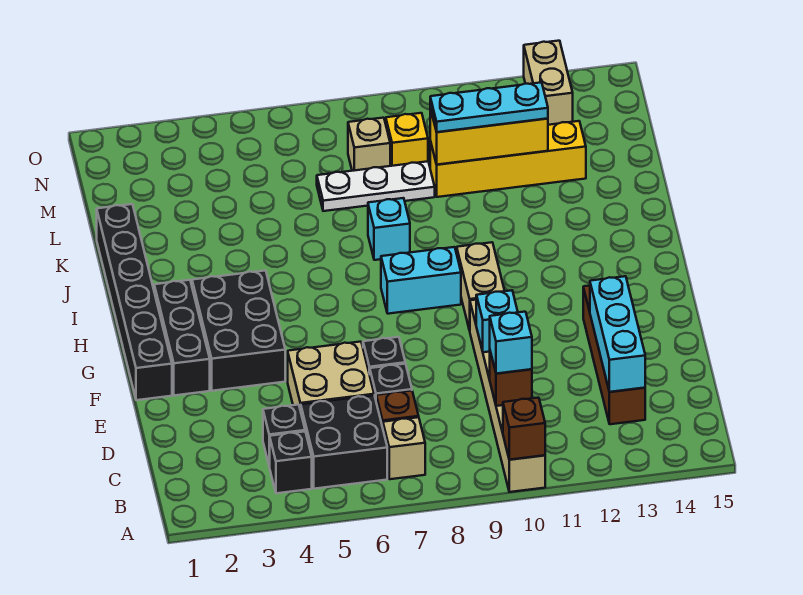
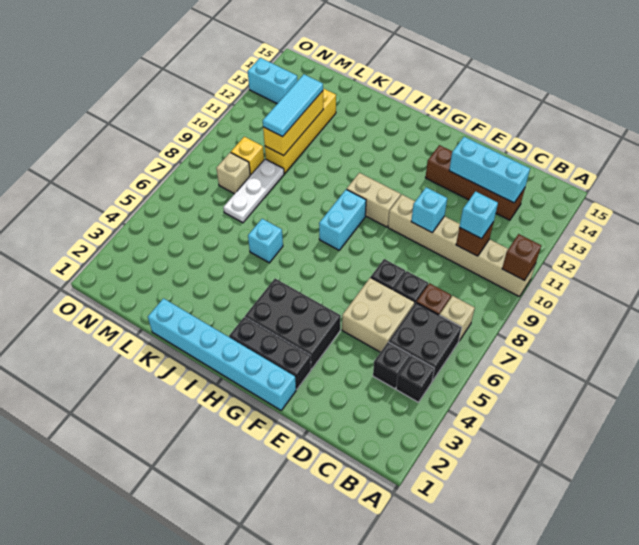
black brick F1:K1 level 1 -> cyan brick F1:K1 level 1
cyan brick J8 level 1 -> cyan brick J6 level 1
cyan plate L10:L12 level 3 -> cyan tile L10:L12 level 3
tan brick N13:O13 level 1 -> cyan brick N13:O13 level 1

